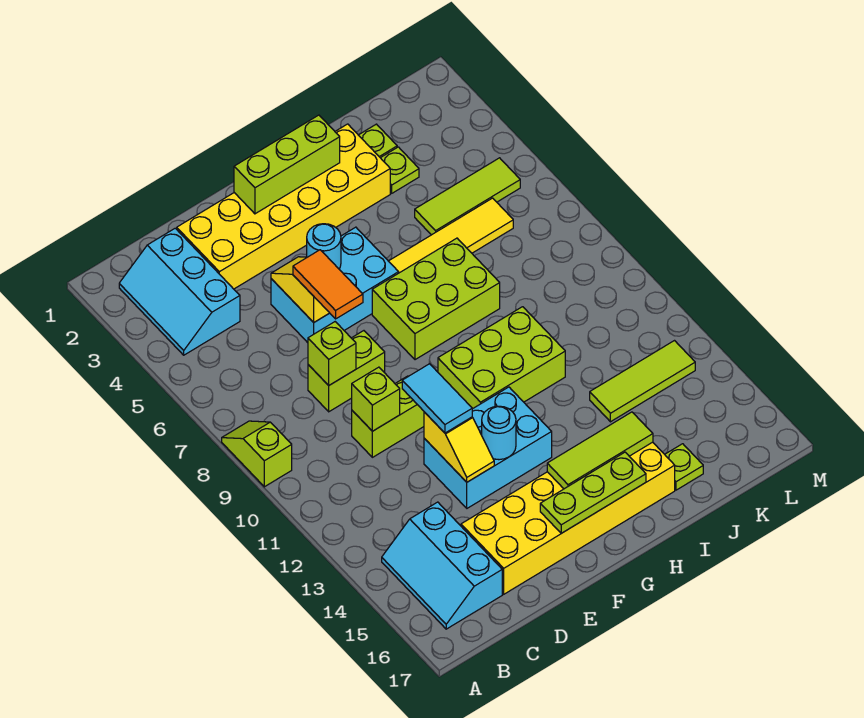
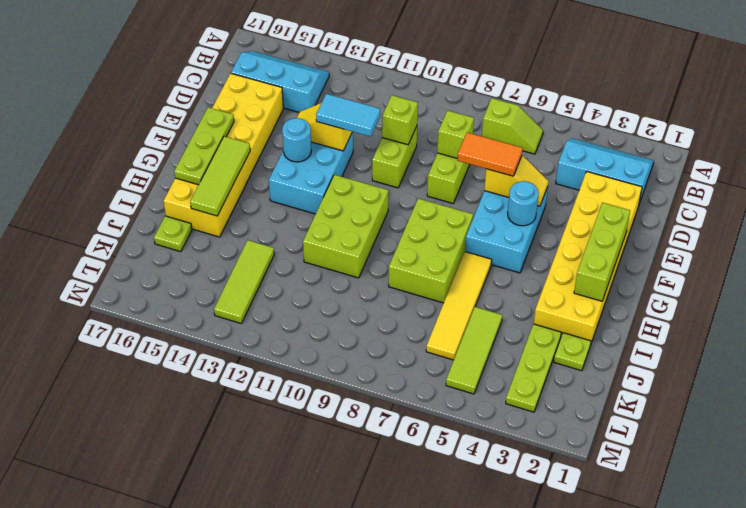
lime slope A8:A9 level 1 top 9 -> lime slope B6:B7 level 1 top 7
lime plate J3 level 1 -> lime plate J3:L3 level 1

